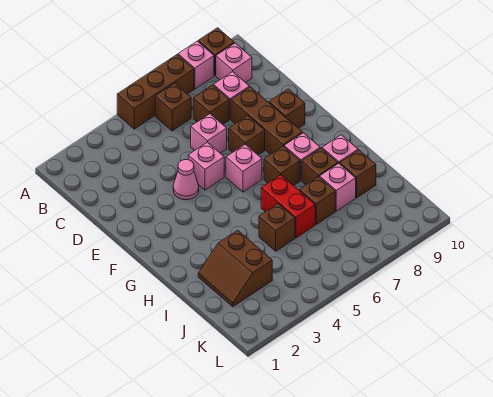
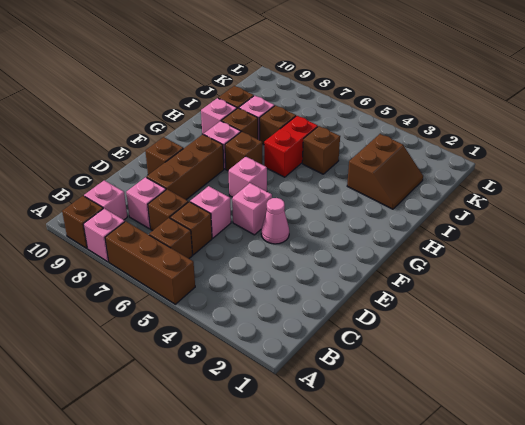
brown brick E7 level 1 -> brown brick C6 level 1

